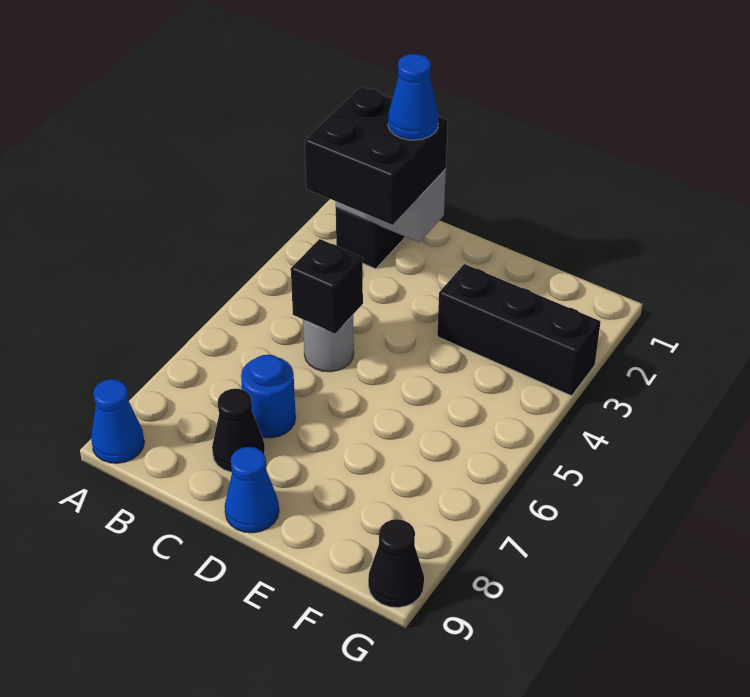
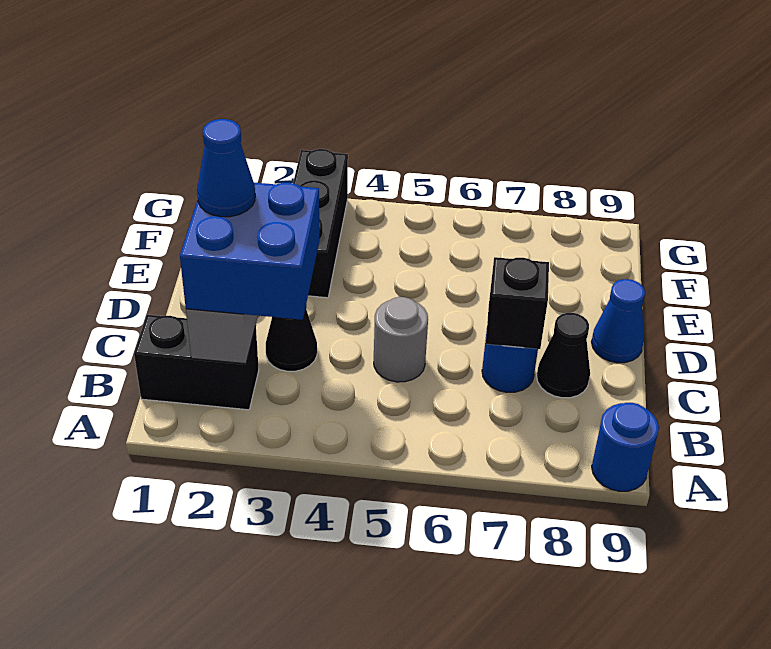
blue cone A9 level 1 -> blue round brick A9 level 1
black brick B2:C3 level 3 -> blue brick B2:C3 level 3
black brick C5 level 2 -> black brick C7 level 2
black cone G9 level 1 -> black cone C3 level 1

